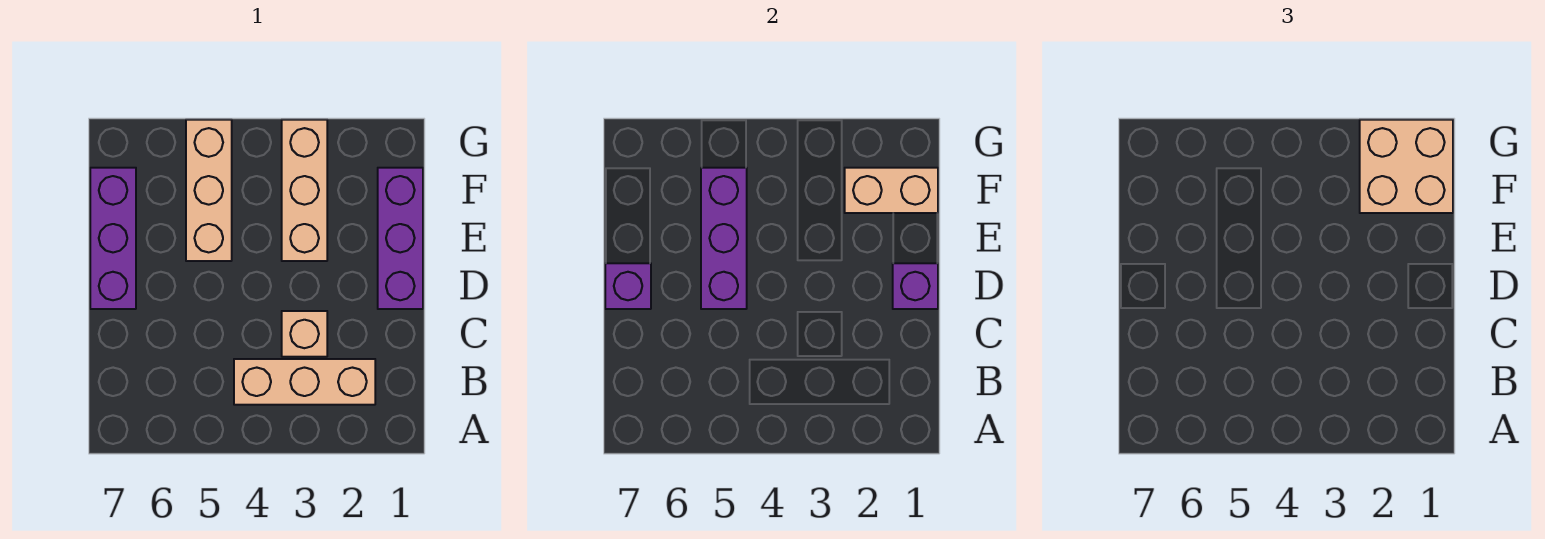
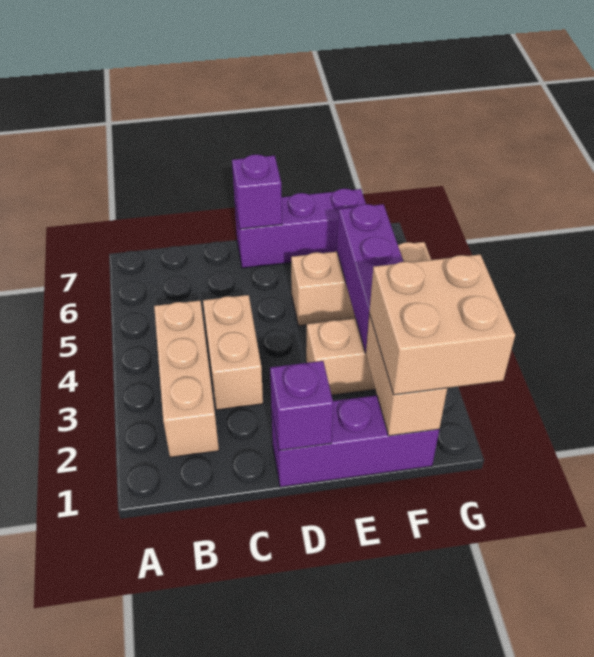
tan brick C3 level 1 -> tan brick C3:C4 level 1
purple brick D5:F5 level 2 -> purple brick F3:F5 level 2

